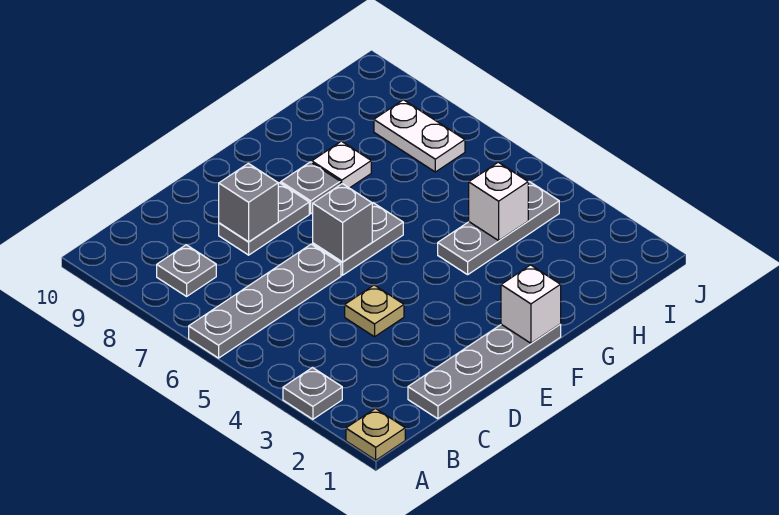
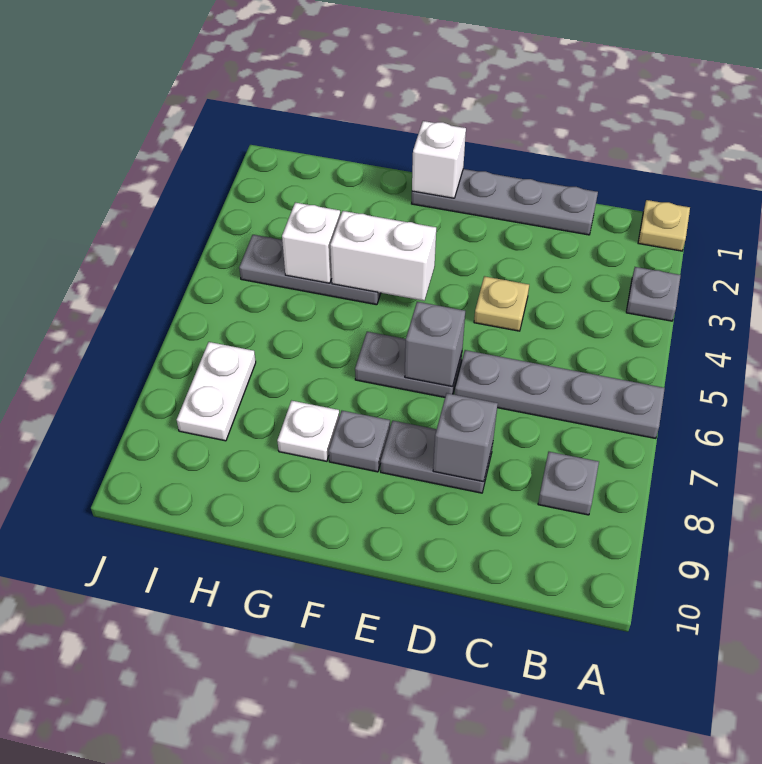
none -> white brick F4:G4 level 2

